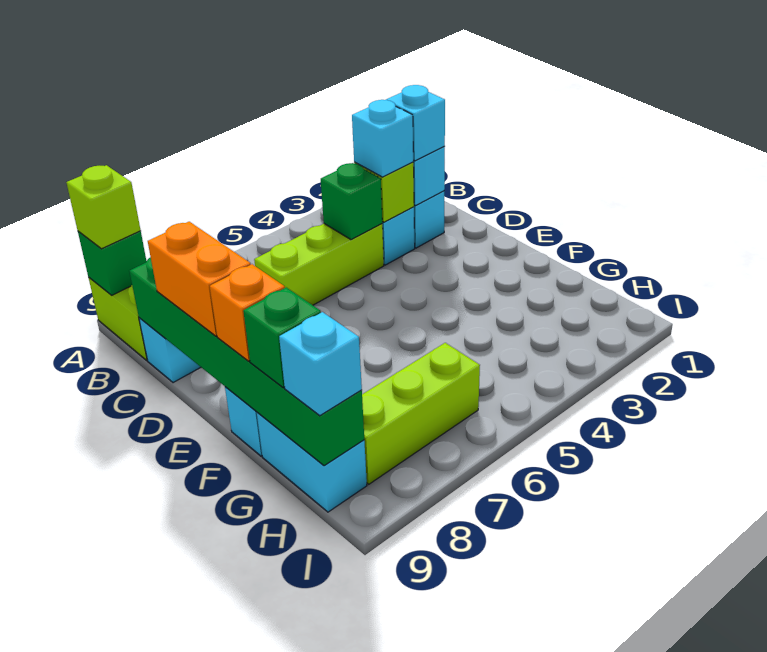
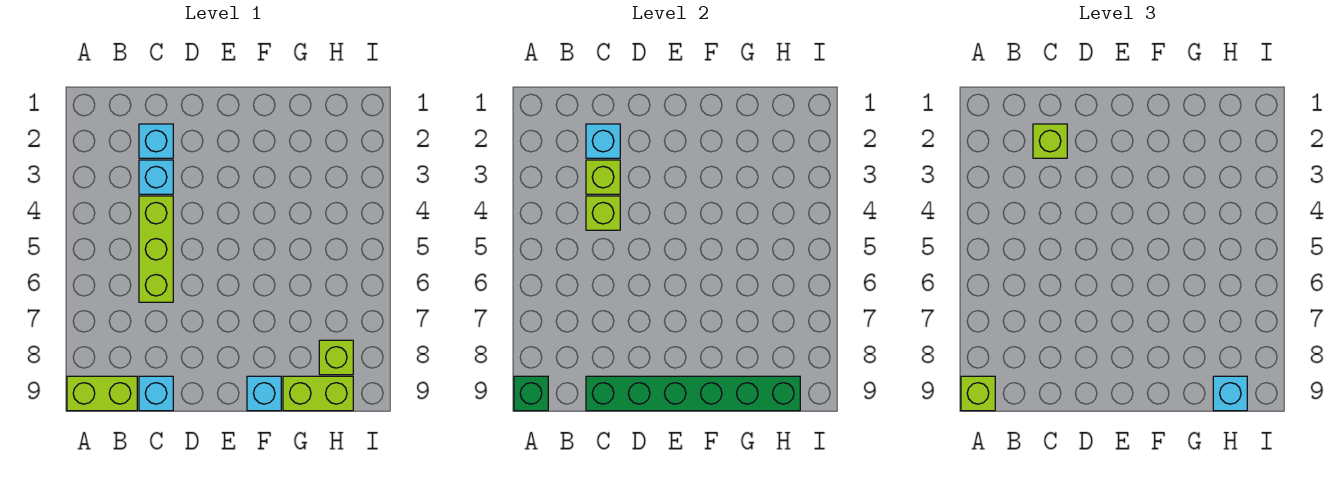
cyan brick C2 level 3 -> lime brick C2 level 3
cyan brick C3 level 3 -> none
green brick C4 level 2 -> lime brick C4 level 2
orange brick D9:E9 level 3 -> none
orange brick F9 level 3 -> none
cyan brick G9:H9 level 1 -> lime brick G9:H9 level 1
green brick G9 level 3 -> none
lime brick H6:H8 level 1 -> lime brick H8 level 1

